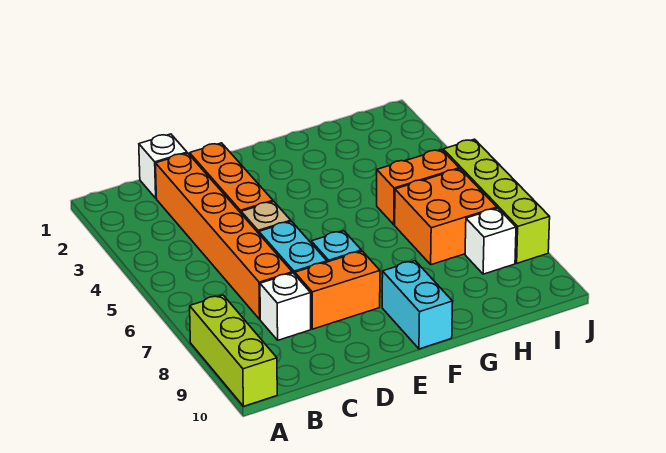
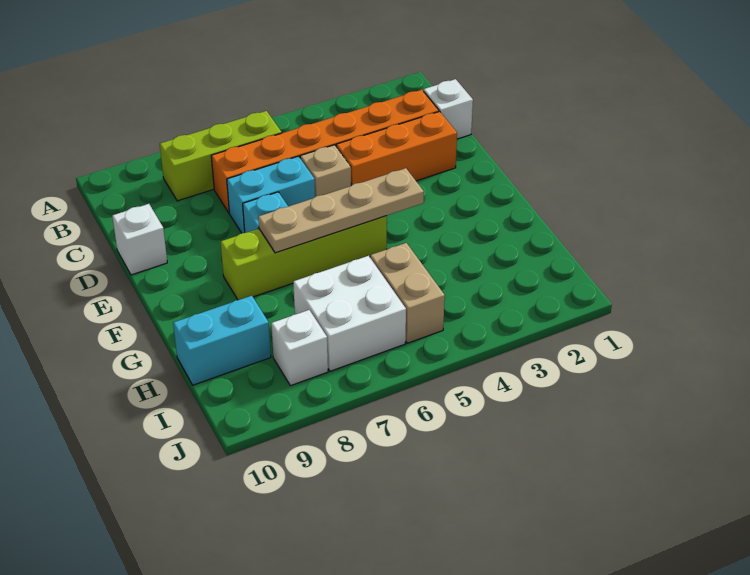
lime brick A8:A10 level 1 -> lime brick B6:B8 level 1
white brick C8 level 1 -> white brick D10 level 1
orange brick D8:E8 level 1 -> none
none -> tan plate F4:F7 level 2
cyan brick F9:F10 level 1 -> cyan brick H9:H10 level 1
orange brick H5:I5 level 1 -> tan brick H5:I5 level 1
orange brick H6:I7 level 1 -> white brick H6:I7 level 1
lime brick J5:J8 level 1 -> lime brick F5:F8 level 1

